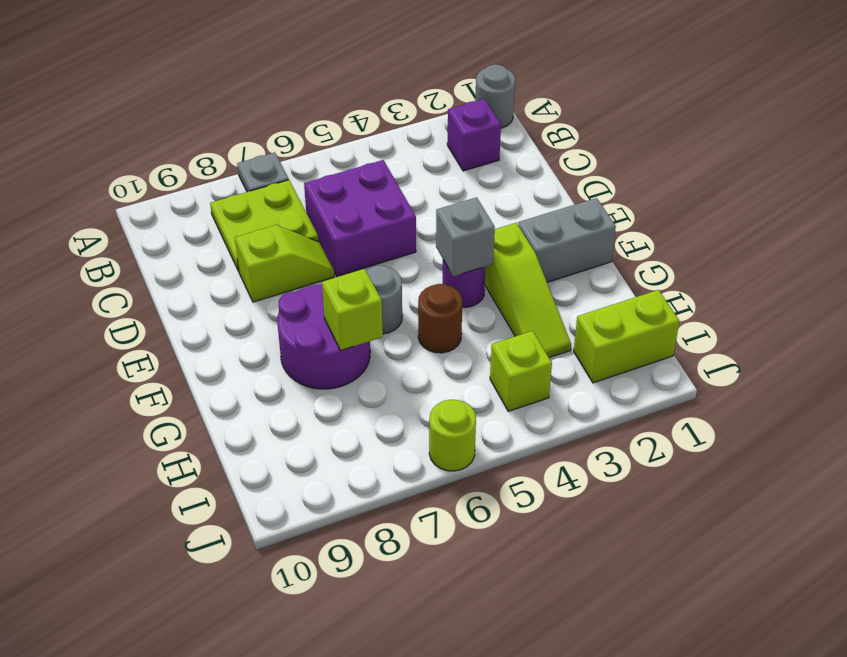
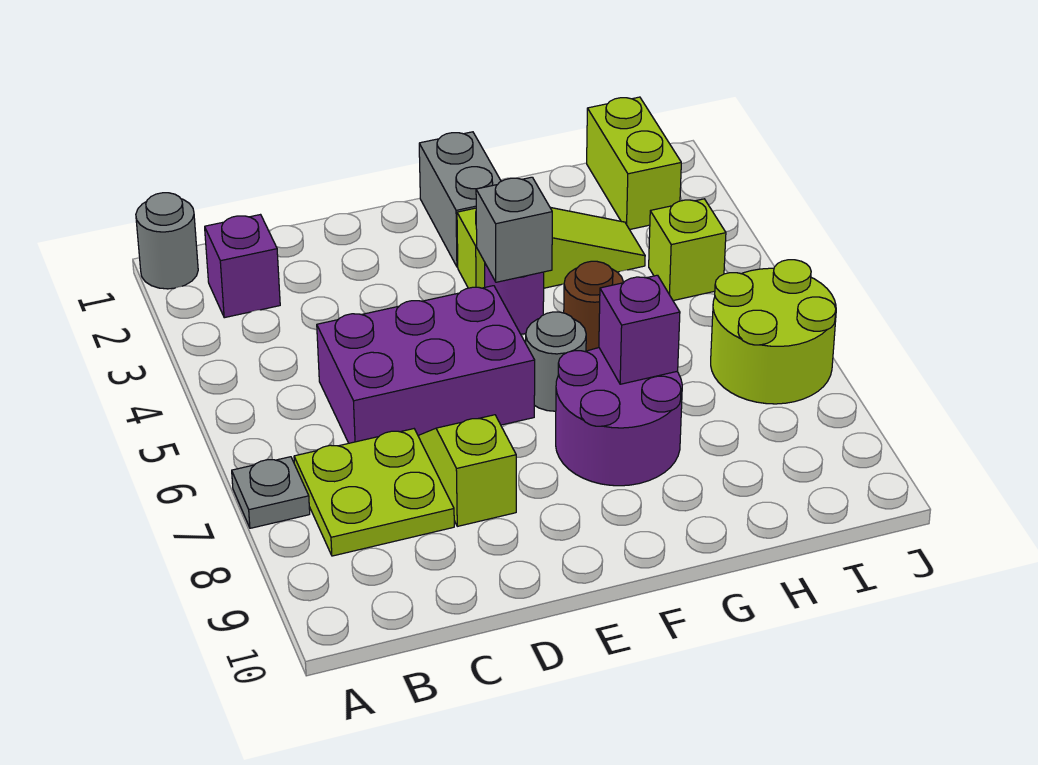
purple brick C5:D6 level 1 -> purple brick C5:E6 level 1
lime brick G7 level 2 -> purple brick G7 level 2
lime round brick J6 level 1 -> lime round brick I6:J7 level 1

